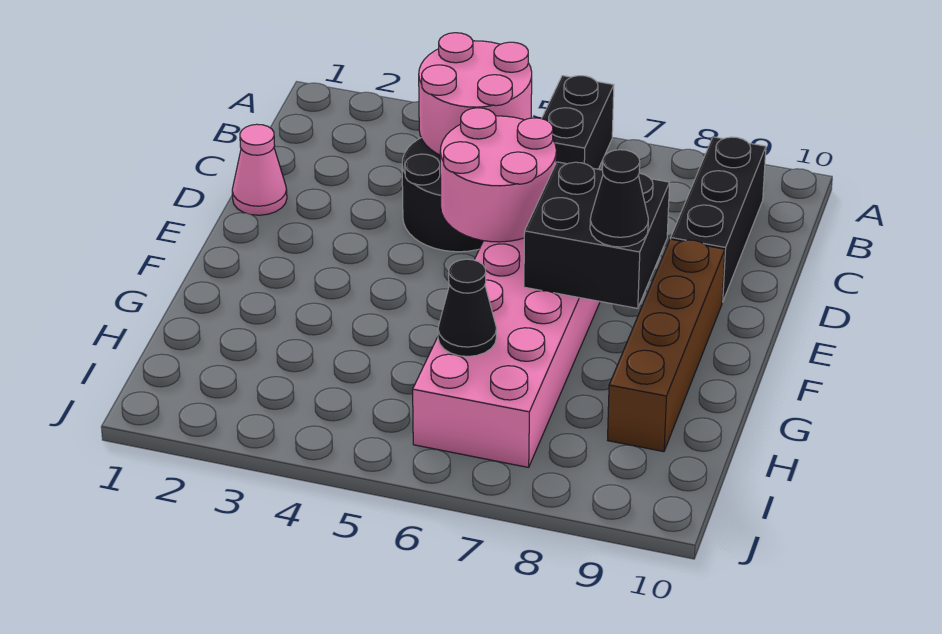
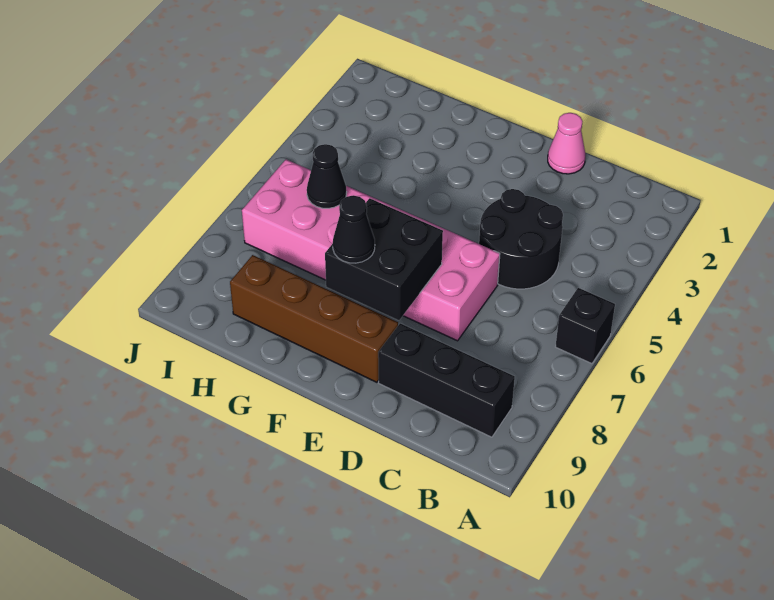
black brick A6:B6 level 1 -> black brick A6 level 1
pink round brick B4:C5 level 2 -> none
pink round brick D5:E6 level 2 -> none

